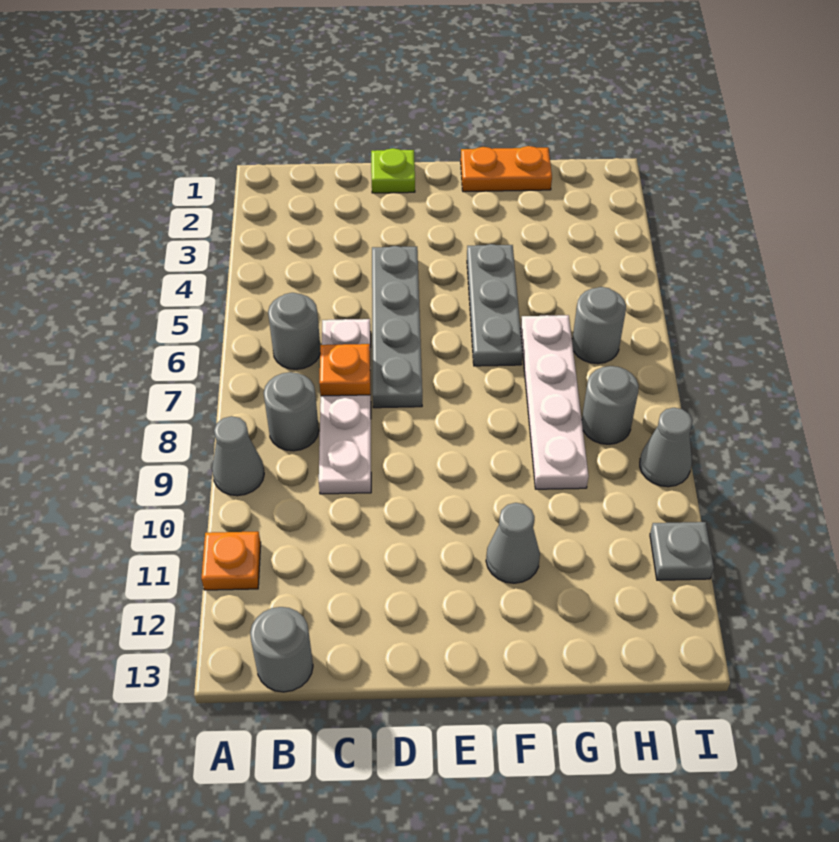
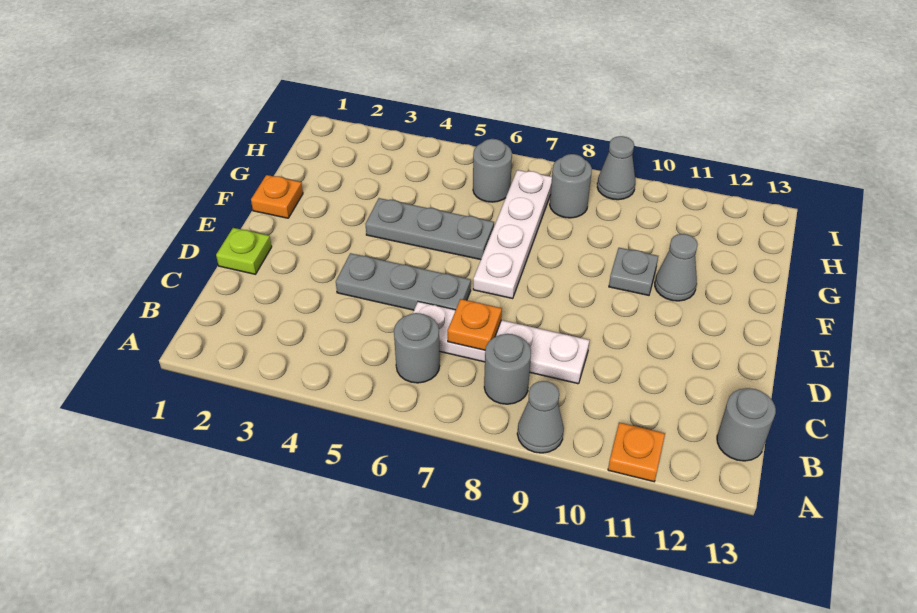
grey plate D4:D7 level 1 -> grey plate D4:D6 level 1
orange plate F1:G1 level 1 -> orange plate F1 level 1
white plate G6:G9 level 1 -> white plate E7:H7 level 1
grey plate I11 level 1 -> grey plate F10 level 1

